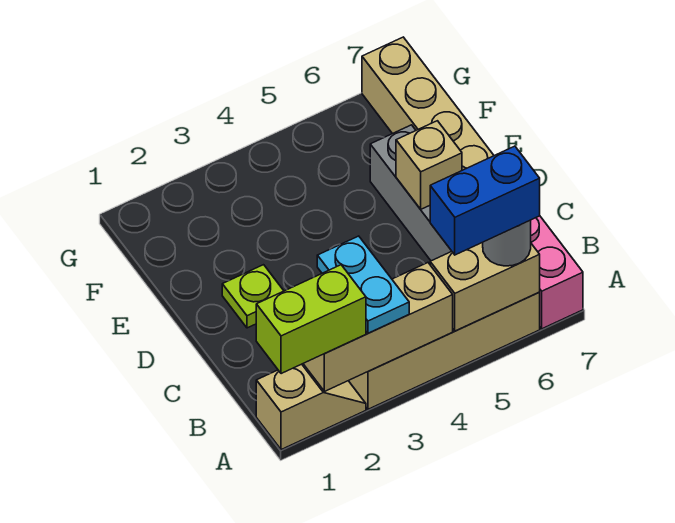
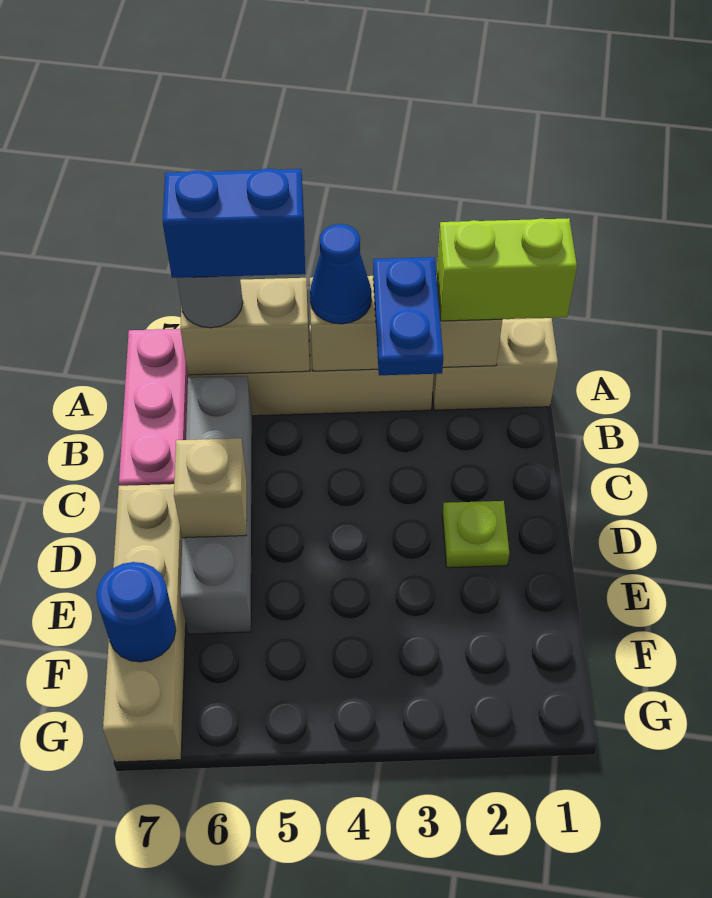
tan slope A1:A2 level 1 top 1 -> tan brick A1:A2 level 1
cyan plate A3:B3 level 3 -> blue plate A3:B3 level 3
none -> blue cone A4 level 3
none -> blue round brick F7 level 2

